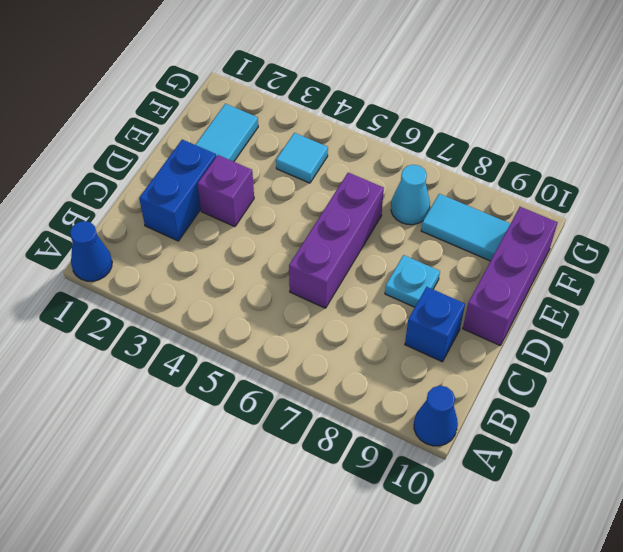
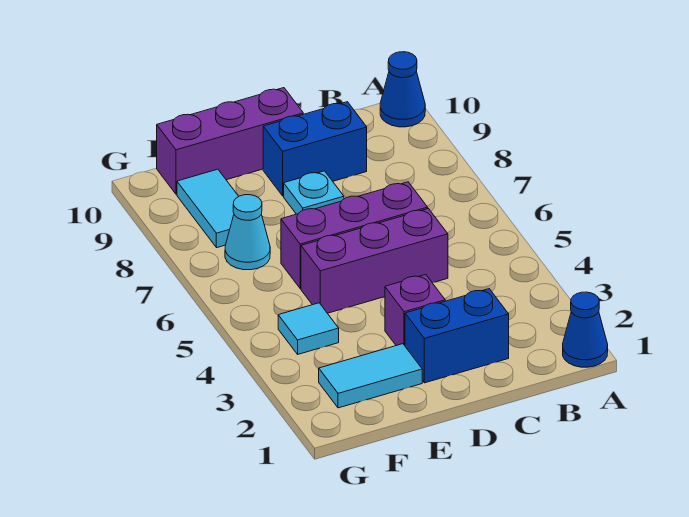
none -> purple brick C5:E5 level 1
blue brick C9 level 1 -> blue brick C9:D9 level 1

